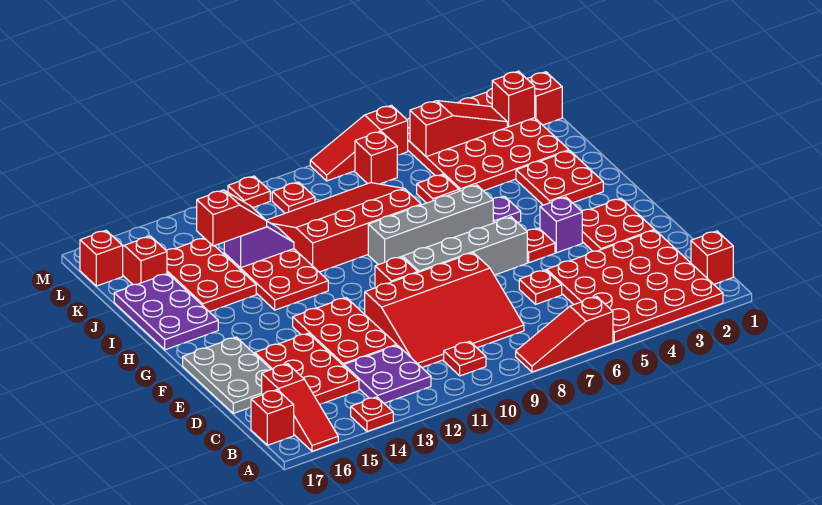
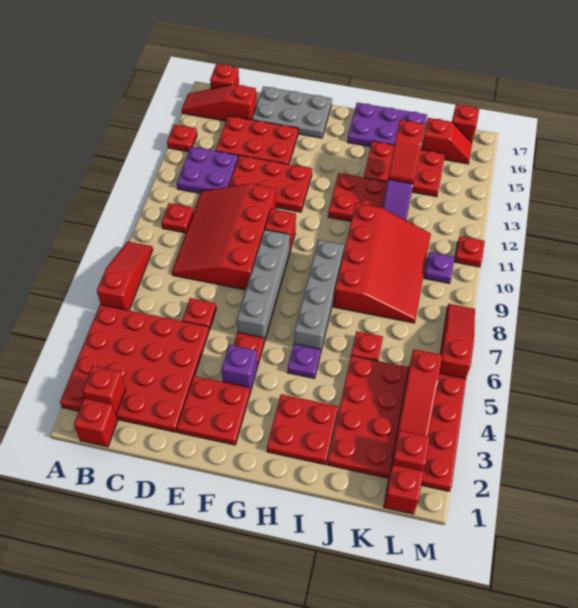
red brick L7 level 1 -> red brick B2 level 2
red plate L10 level 1 -> purple plate L10 level 1

